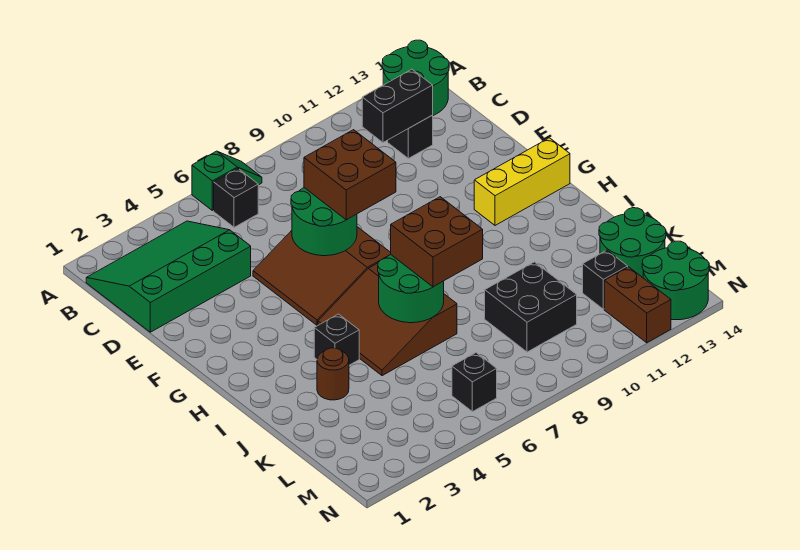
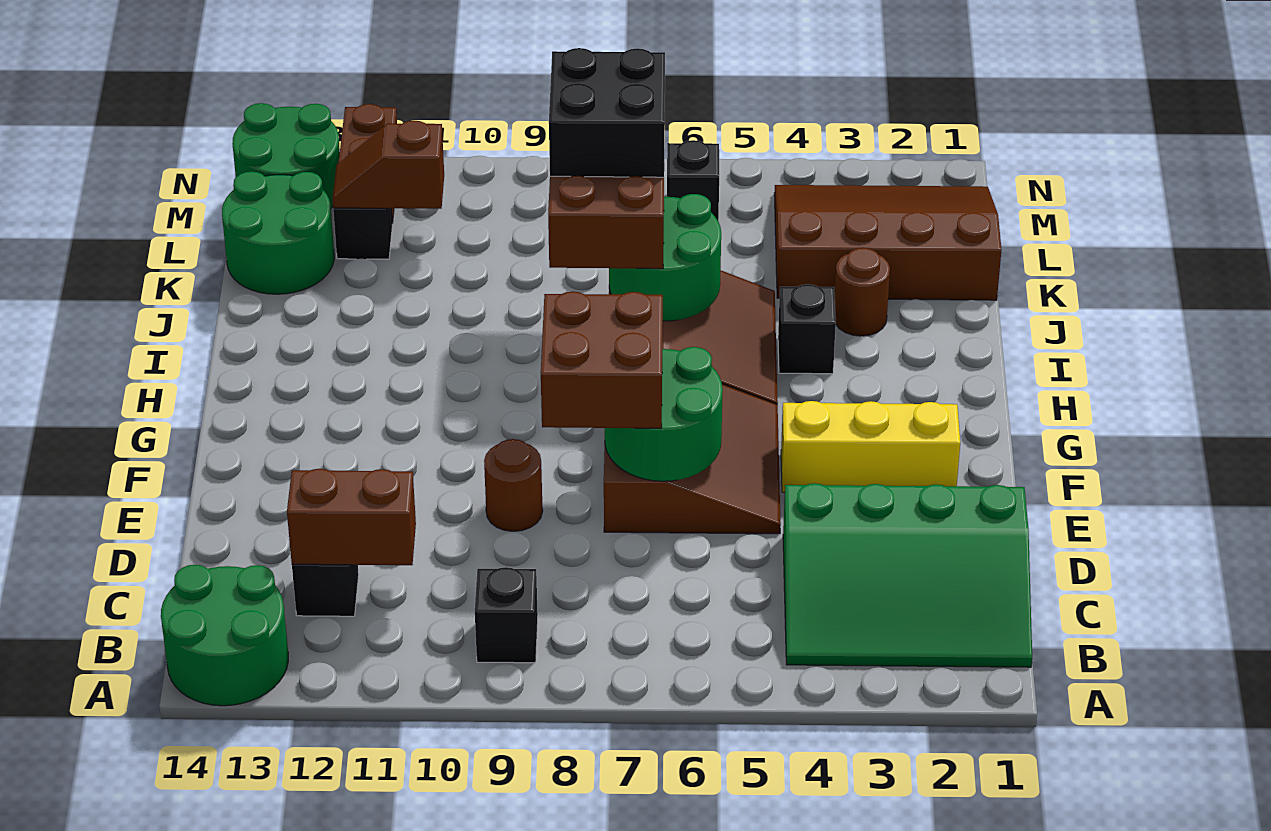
green slope A6:A7 level 1 top 6 -> none
black brick B6 level 1 -> black brick B9 level 1
black brick C11:C12 level 2 -> brown brick C11:C12 level 2
none -> brown round brick E9 level 1
yellow brick G12:G14 level 1 -> yellow brick F2:F4 level 1
none -> brown slope K1:M4 level 1 top K
black brick K9:L10 level 1 -> black brick J7:K8 level 4
none -> brown slope L11:L12 level 2 top 11

